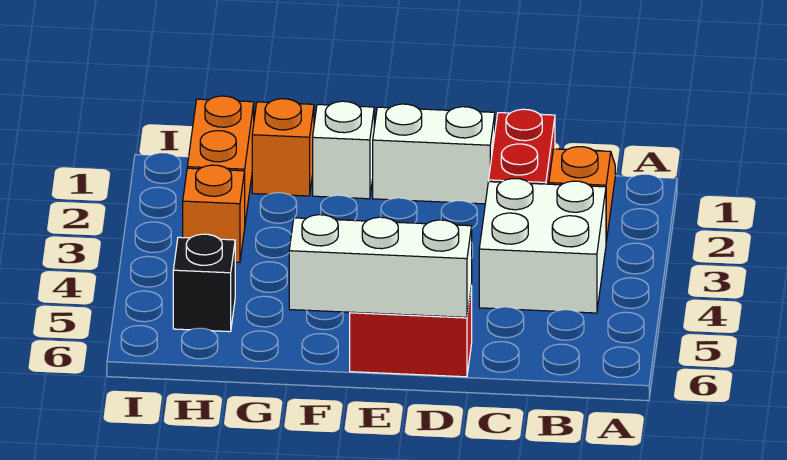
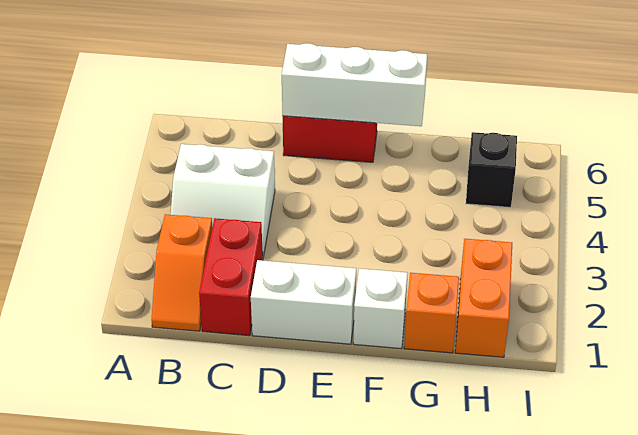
white brick B3:C4 level 1 -> white slope B3:C4 level 1 top 4
orange brick H3 level 1 -> none

